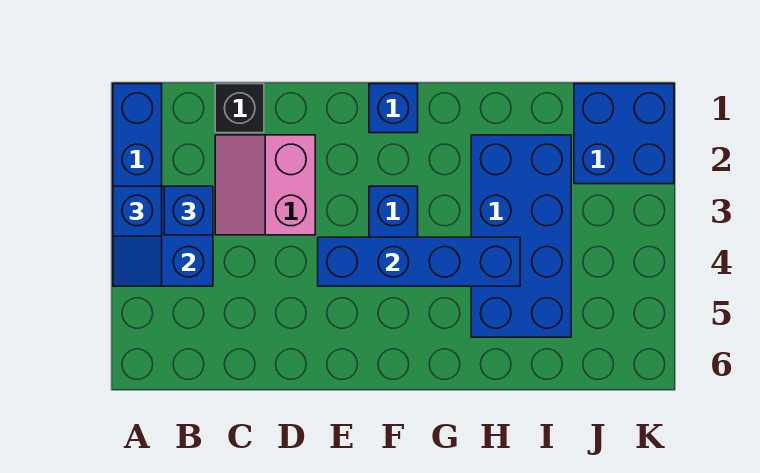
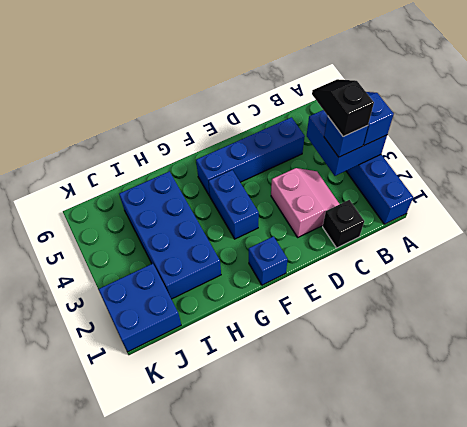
none -> black slope B3:B4 level 4 top 3
blue brick E4:H4 level 2 -> blue brick C5:F5 level 1

